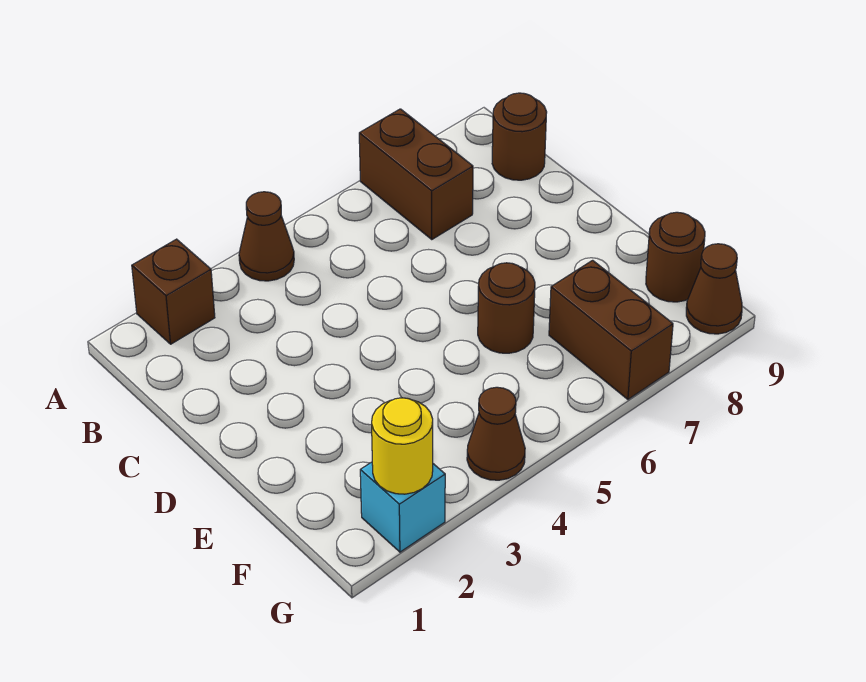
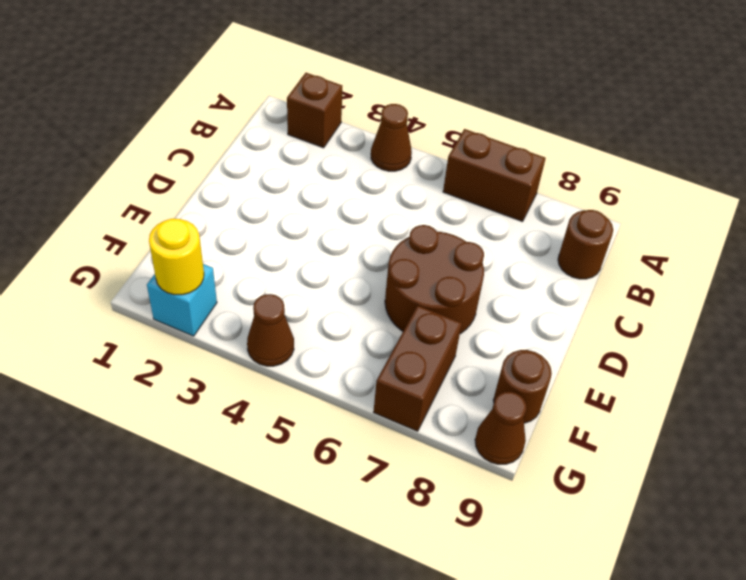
brown brick A7:B7 level 1 -> brown brick A6:A7 level 1
brown round brick E6 level 1 -> brown round brick D6:E7 level 1

